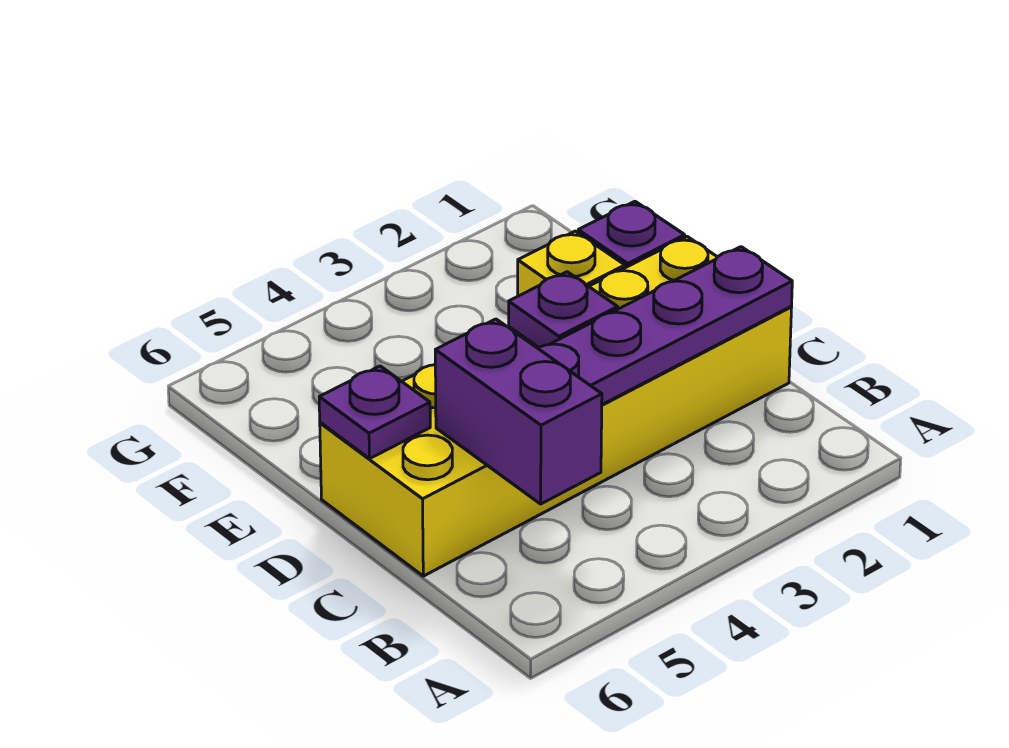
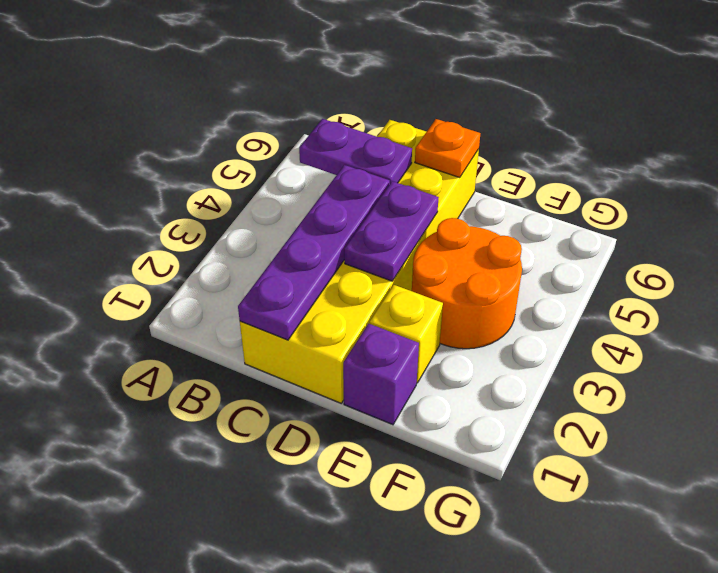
purple brick B5:C5 level 2 -> purple plate B5:C5 level 2
purple plate D3 level 2 -> purple plate D3:D4 level 2
purple plate D6 level 2 -> orange plate D6 level 2
none -> orange round brick E3:F4 level 1

